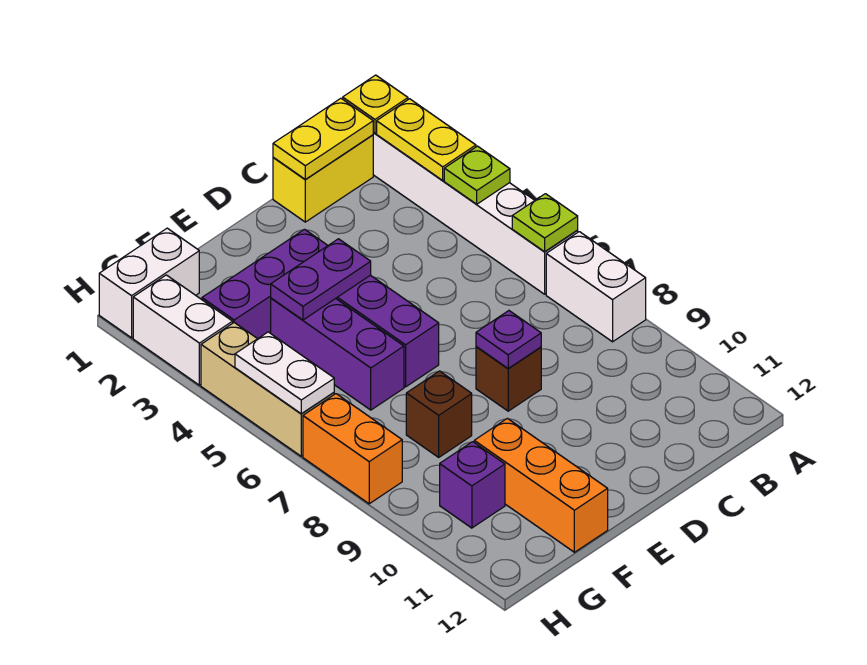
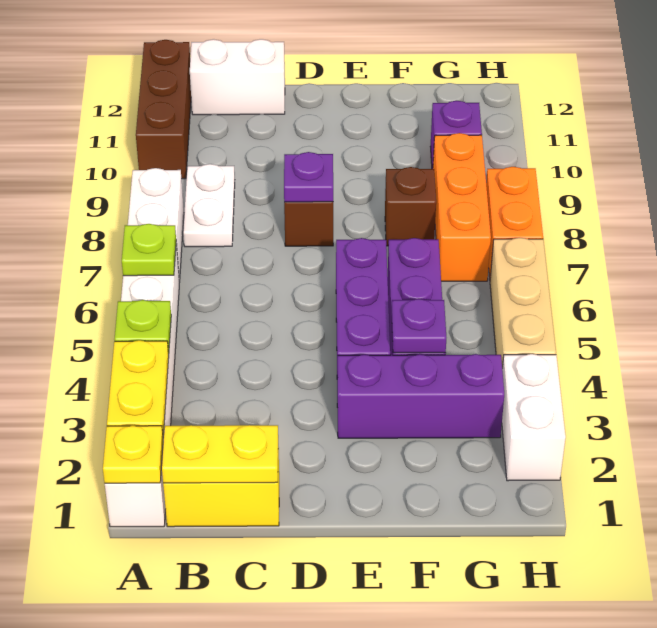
none -> brown brick A10:A12 level 1
purple plate E4:F4 level 2 -> purple plate F4 level 2
orange brick F10:F12 level 1 -> orange brick G7:G9 level 1
white brick G1:H1 level 1 -> white brick B12:C12 level 1
white plate H5:H6 level 2 -> white plate B8:B9 level 1

